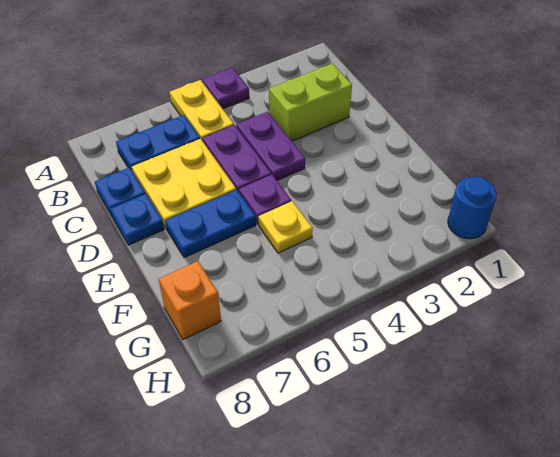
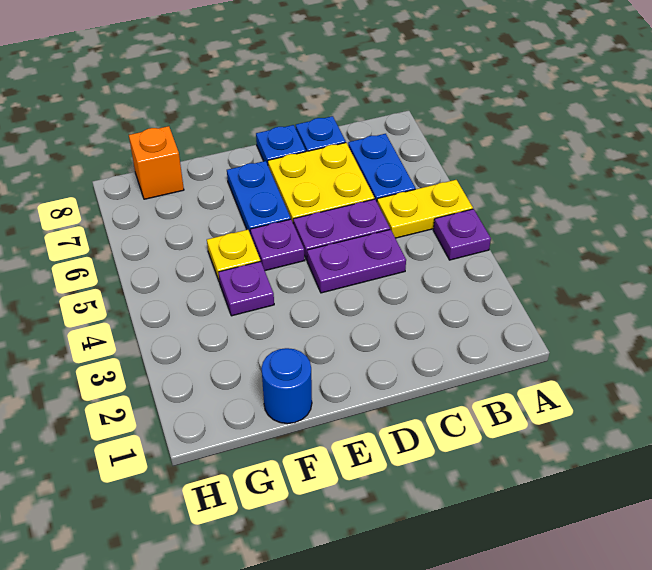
lime brick C2:C3 level 1 -> none
none -> purple plate F4 level 1
blue round brick H1 level 1 -> blue round brick F1 level 1

